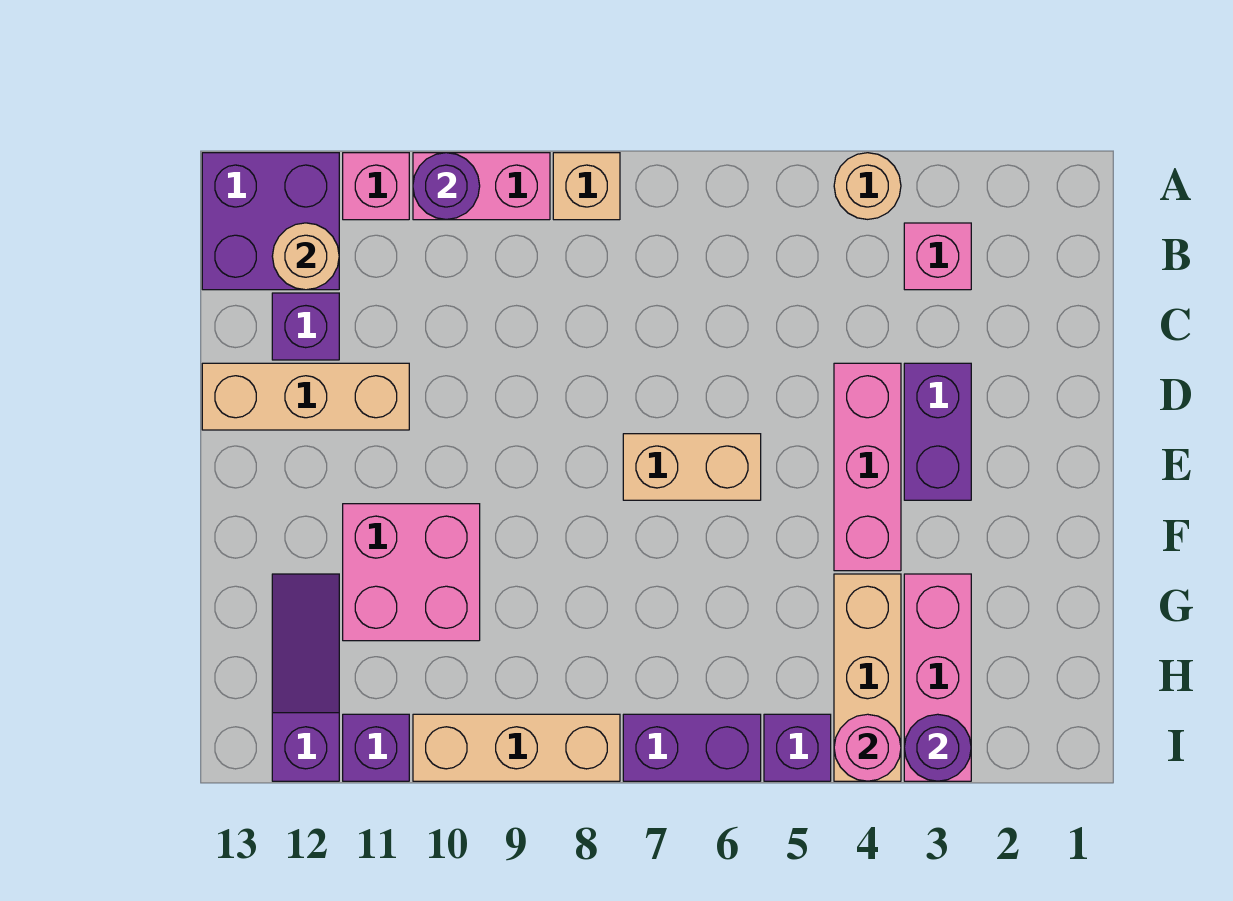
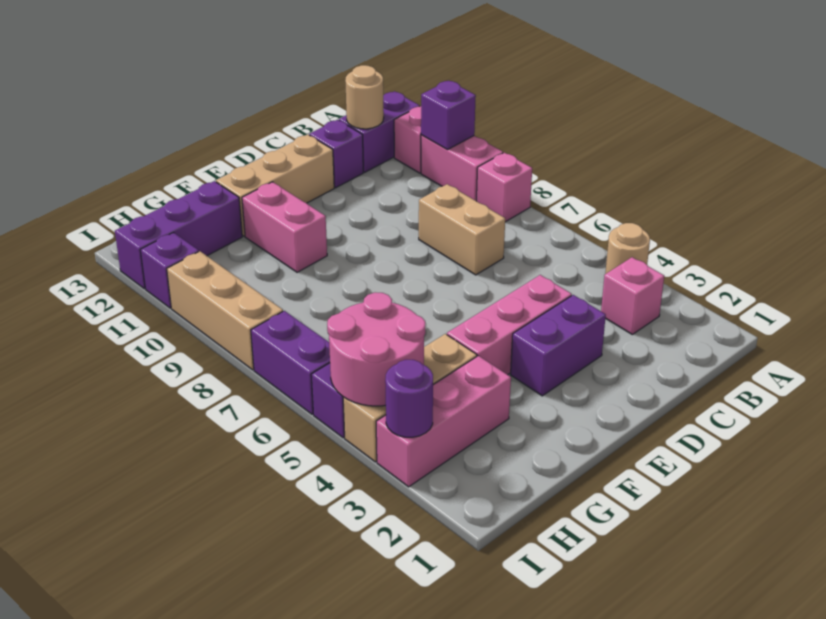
tan brick A8 level 1 -> pink brick A8 level 1
purple round brick A10 level 2 -> purple brick A10 level 2
purple brick A12:B13 level 1 -> purple brick A12:B12 level 1
tan brick D11:D13 level 1 -> tan brick D12:F12 level 1
tan brick E6:E7 level 1 -> tan brick C7:C8 level 1
pink brick F10:G11 level 1 -> pink brick F10:F11 level 1
purple slope G12:I12 level 1 top I -> purple brick G12:I12 level 1
pink round brick I4 level 2 -> pink round brick H4:I5 level 2

